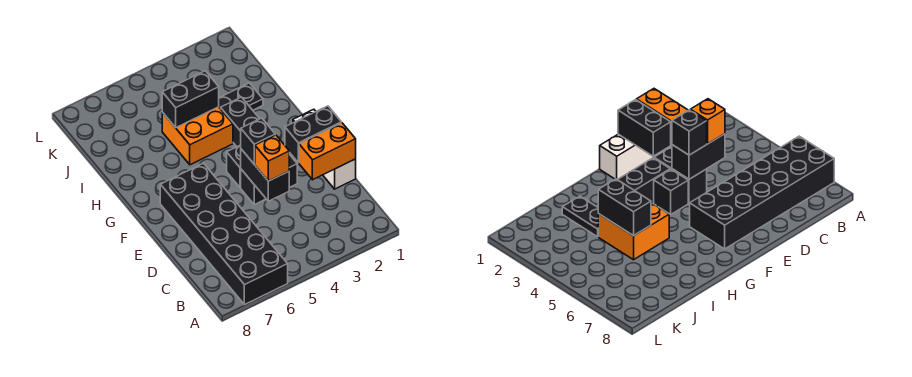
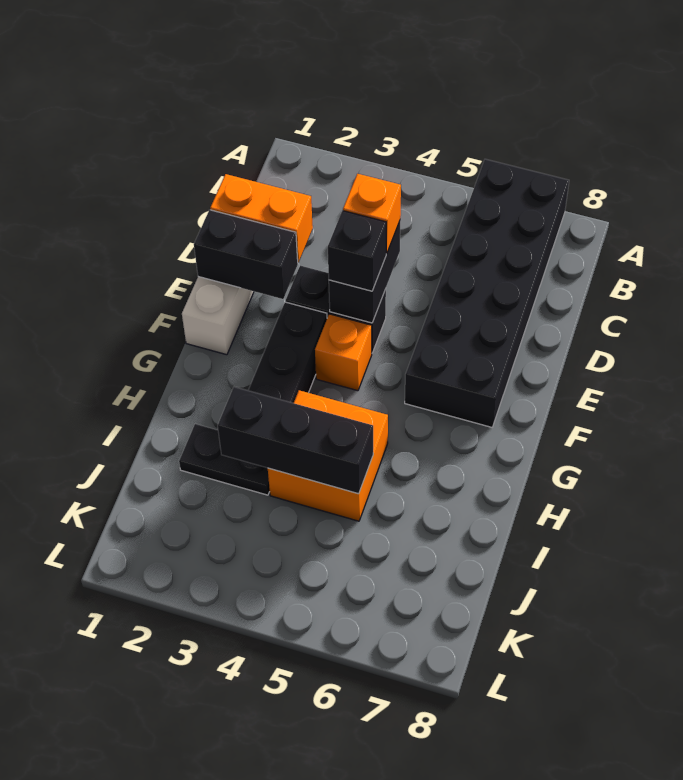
black brick F4 level 1 -> orange brick F4 level 1
black brick I4:I5 level 2 -> black brick I3:I5 level 2

